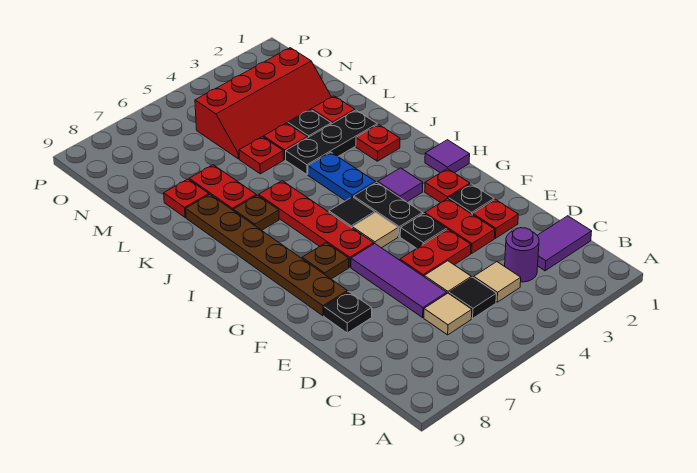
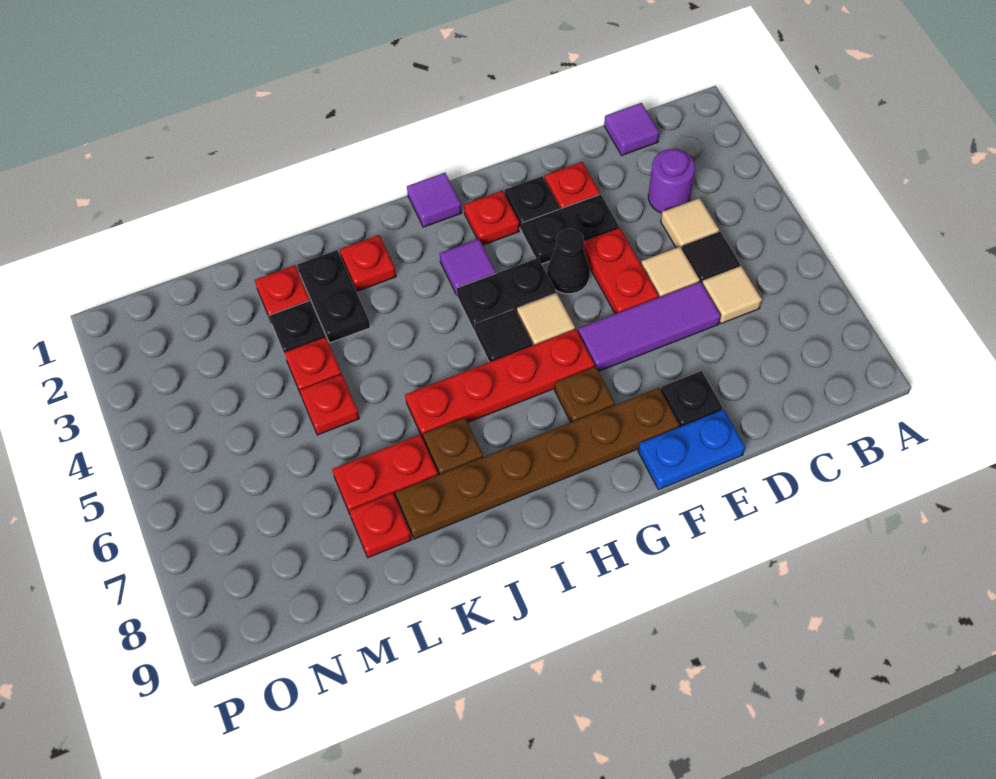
purple tile C1:C2 level 1 -> purple tile C1 level 1
red plate E3:F3 level 1 -> black plate E3:F3 level 1
black plate F4 level 1 -> black cone F4 level 1
blue plate I4:J4 level 1 -> blue plate E9:F9 level 1
black plate K2:K4 level 1 -> black plate K2:K3 level 1
red slope M2:N5 level 1 top N -> none

